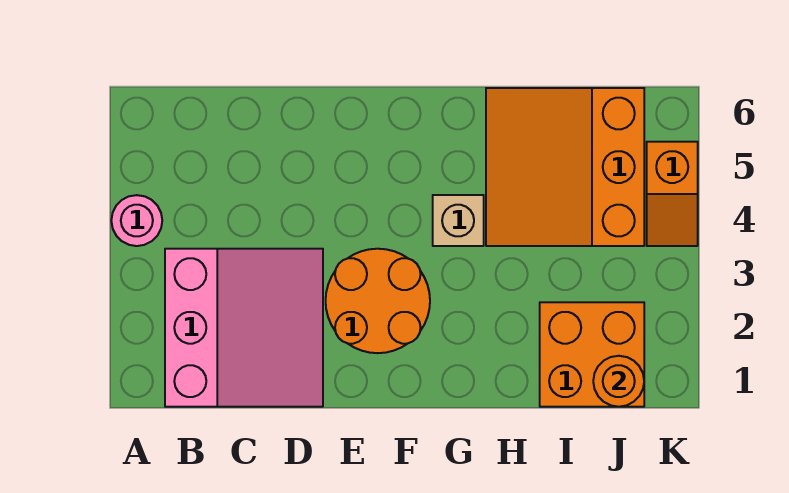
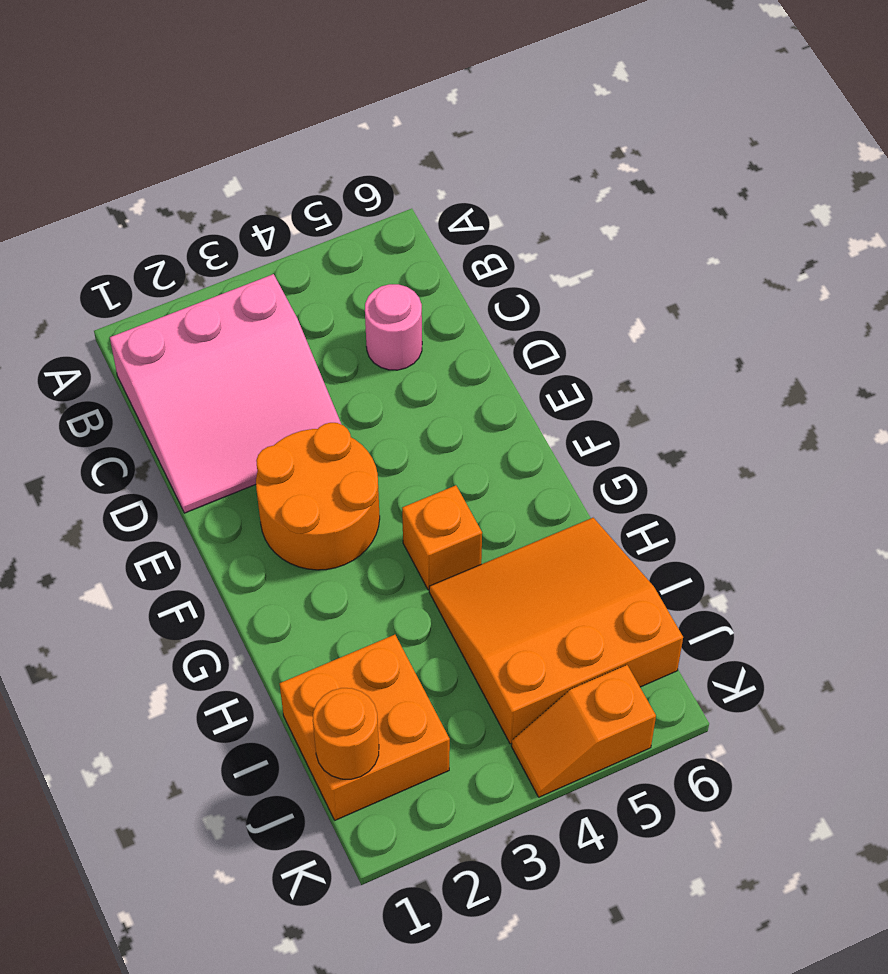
pink round brick A4 level 1 -> pink round brick C5 level 1
tan brick G4 level 1 -> orange brick G4 level 1

